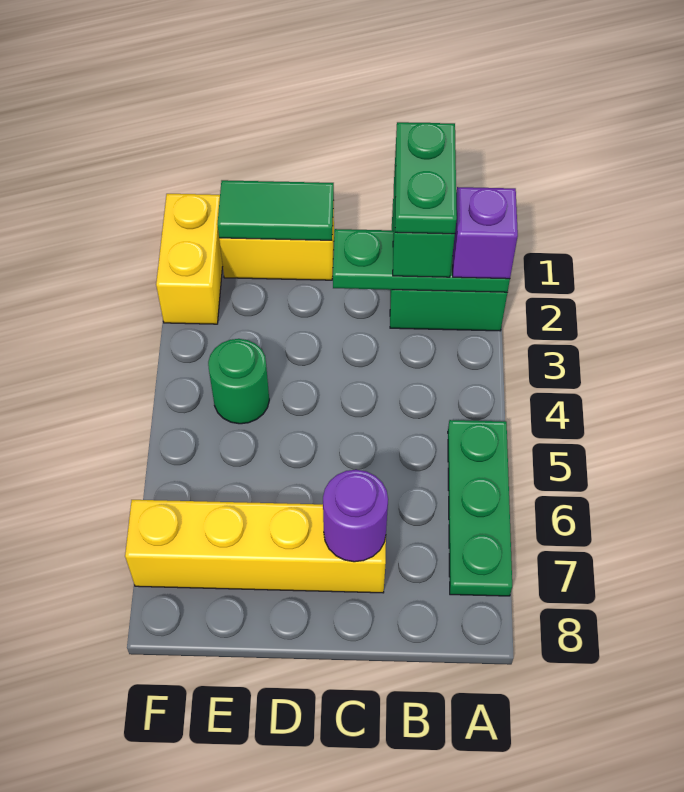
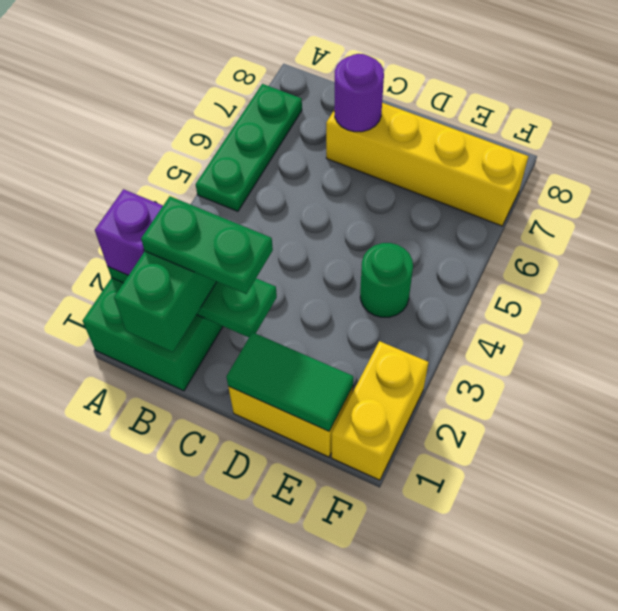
green plate B1:B2 level 4 -> green plate B2:C2 level 4

